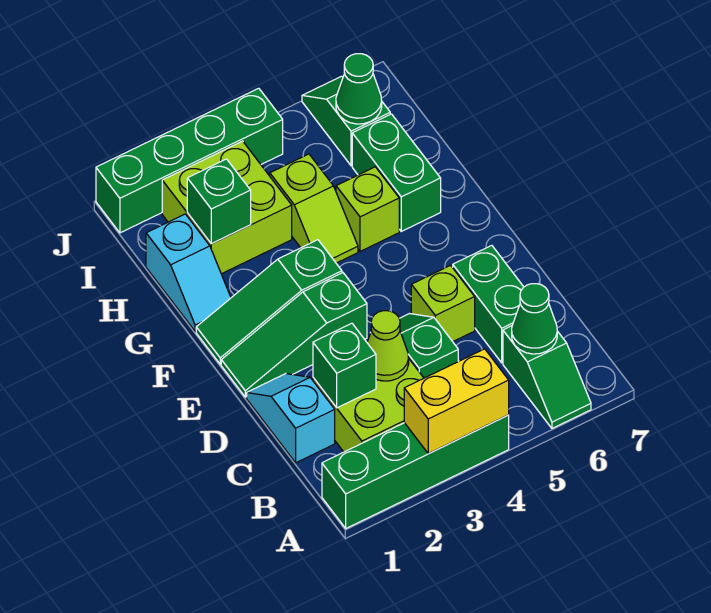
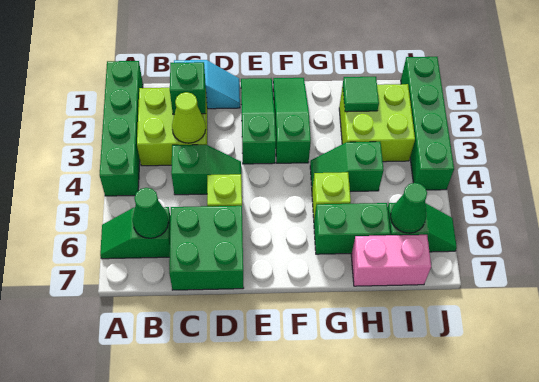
yellow brick A3:A4 level 2 -> none
green brick C6:D6 level 1 -> green brick C6:D7 level 1
cyan slope G1:H1 level 1 top H -> none
lime slope G4:H4 level 1 top H -> green slope G4:H4 level 1 top H
green brick H2 level 2 -> green tile H2 level 2
none -> pink brick H7:I7 level 1

